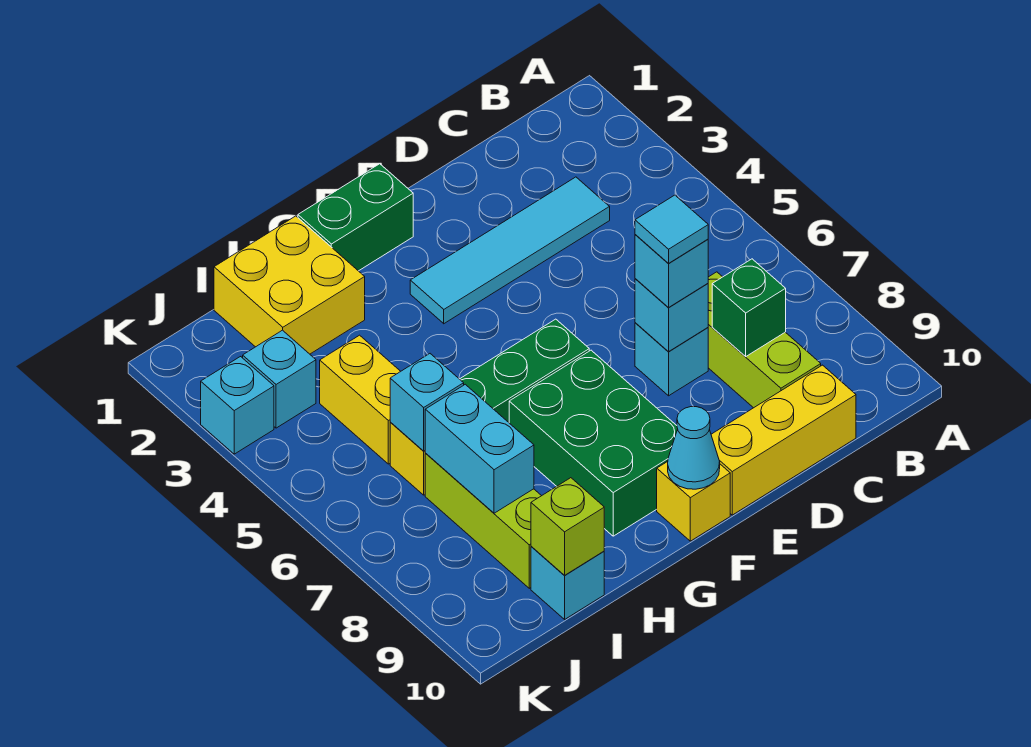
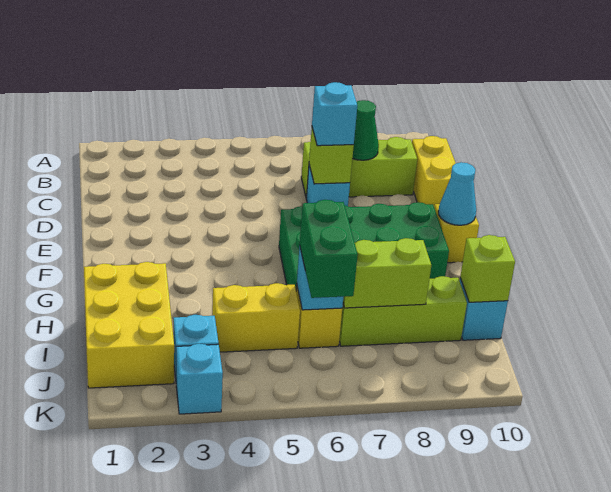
cyan tile C3:F3 level 1 -> none
green brick C8 level 2 -> green cone C8 level 2
yellow brick C10:E10 level 1 -> yellow brick C10:D10 level 1
cyan brick D7 level 2 -> lime brick D7 level 2
cyan tile D7 level 4 -> none
green brick F1:G1 level 1 -> green brick I6:J6 level 3
yellow brick H1:I2 level 1 -> yellow brick H1:J2 level 1
cyan brick I7:I8 level 2 -> lime brick I7:I8 level 2

